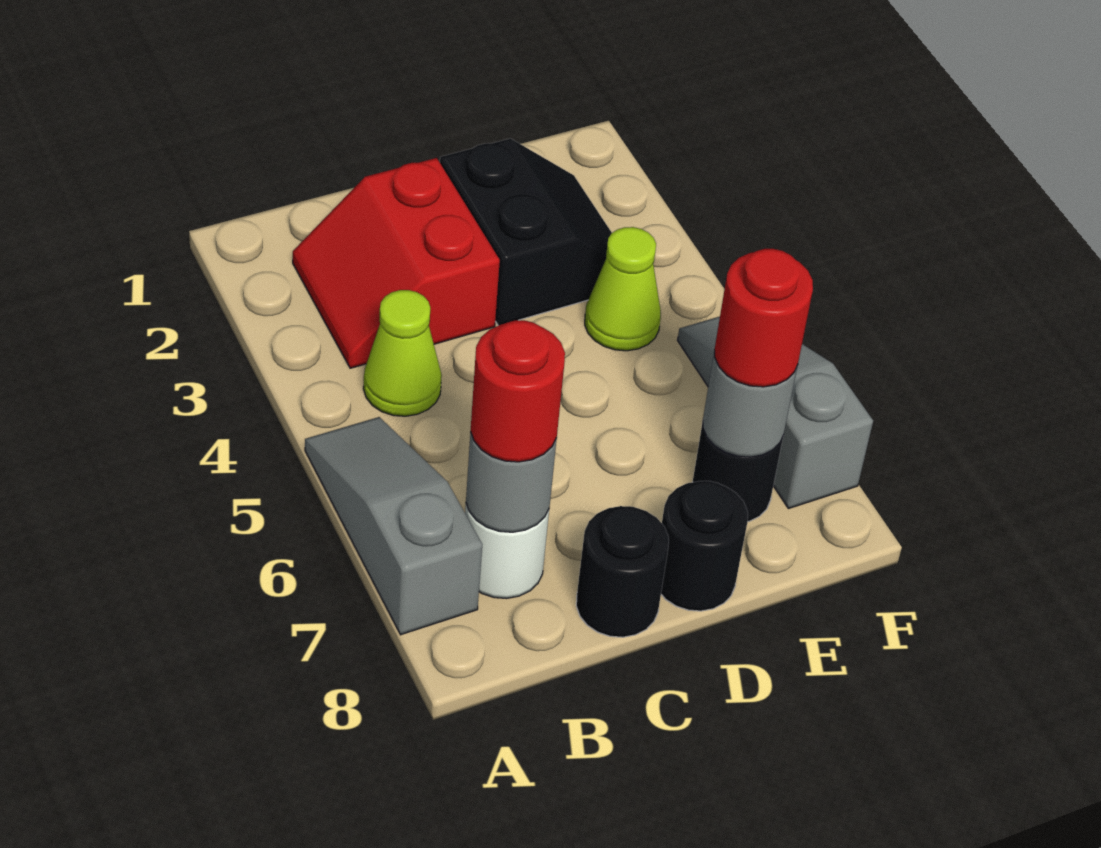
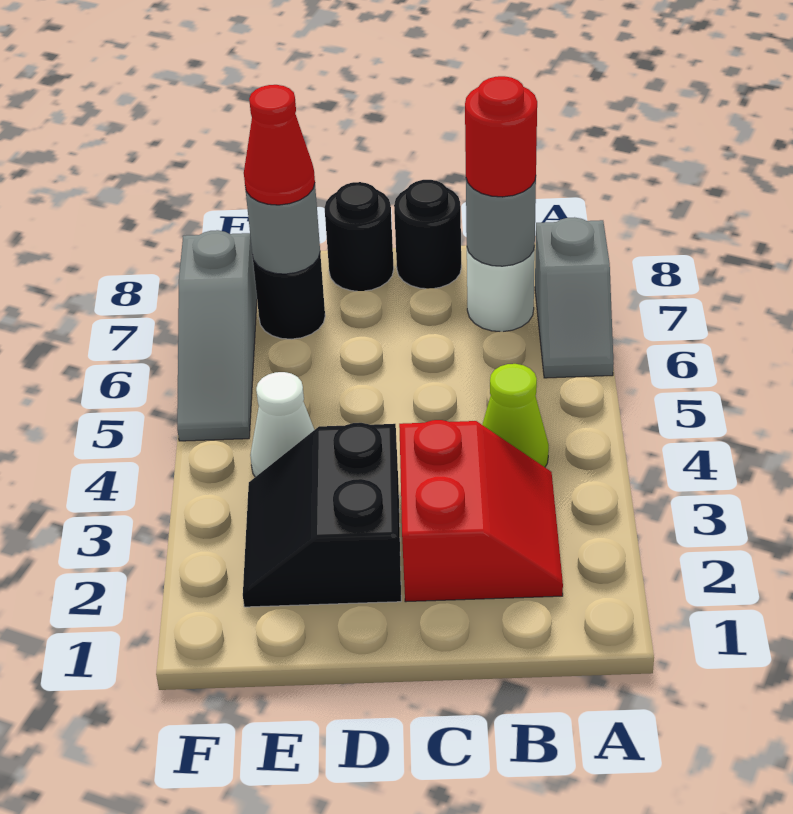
grey slope A5:A7 level 1 top 7 -> grey slope A6:A7 level 1 top 7
lime cone E4 level 1 -> white cone E4 level 1
red round brick E7 level 3 -> red cone E7 level 3

